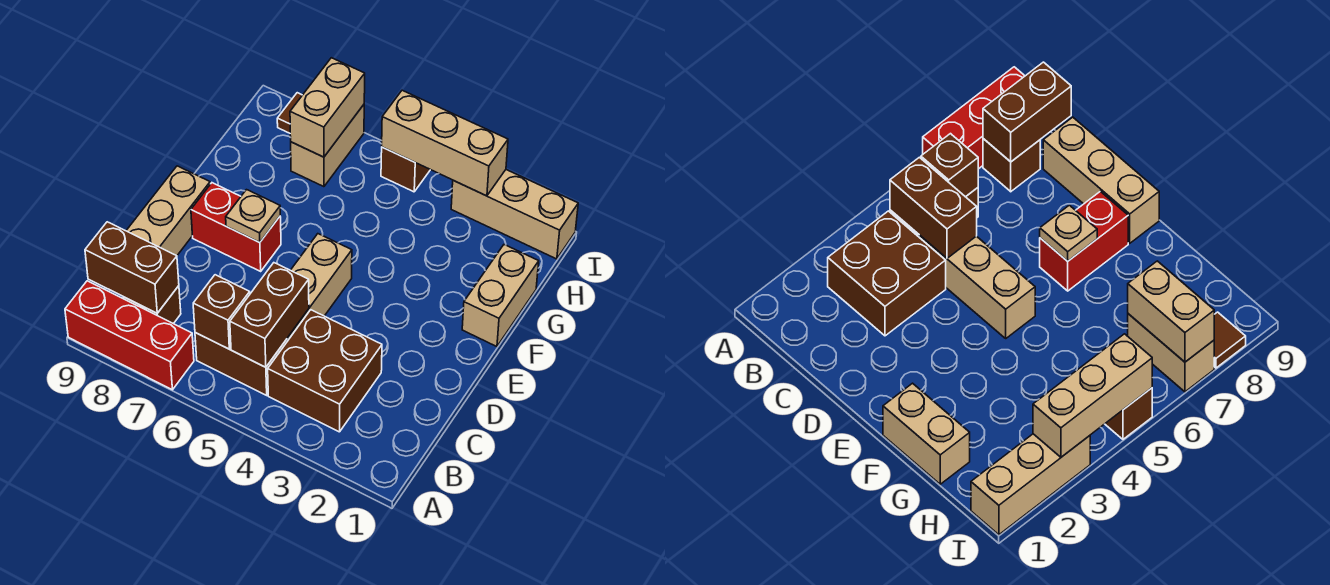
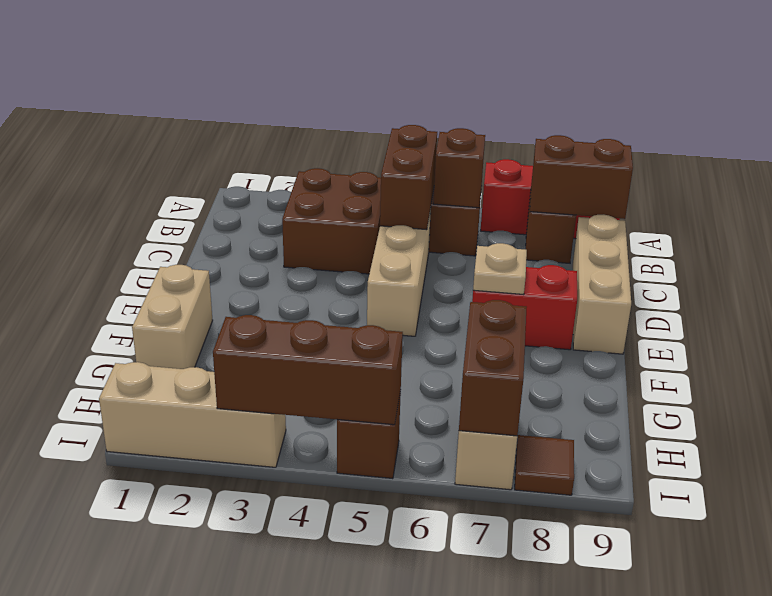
tan brick H7:I7 level 2 -> brown brick H7:I7 level 2
tan brick I3:I5 level 2 -> brown brick I3:I5 level 2

